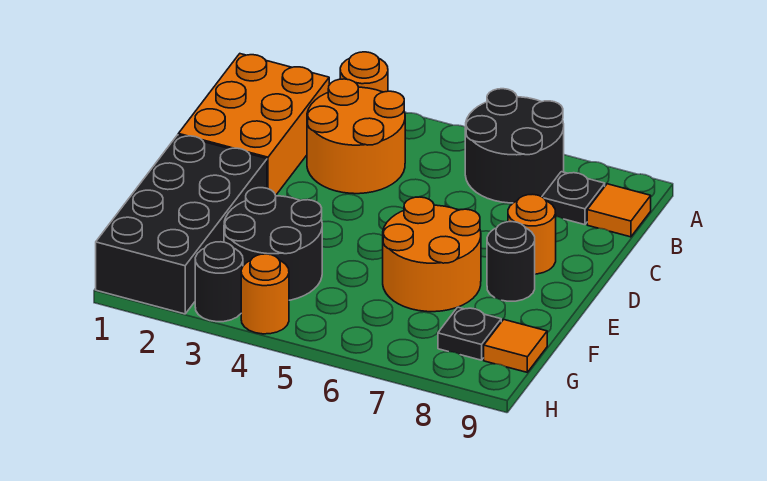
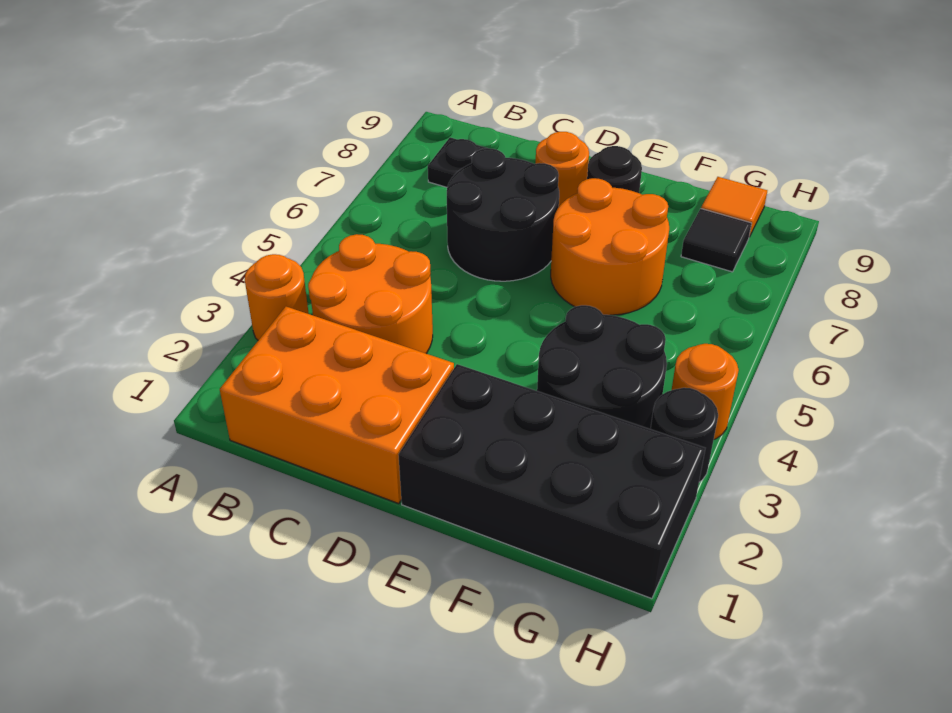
black round brick A6:B7 level 1 -> black round brick C6:D7 level 1
orange tile B9 level 1 -> none
black plate G8 level 1 -> black tile G8 level 1

